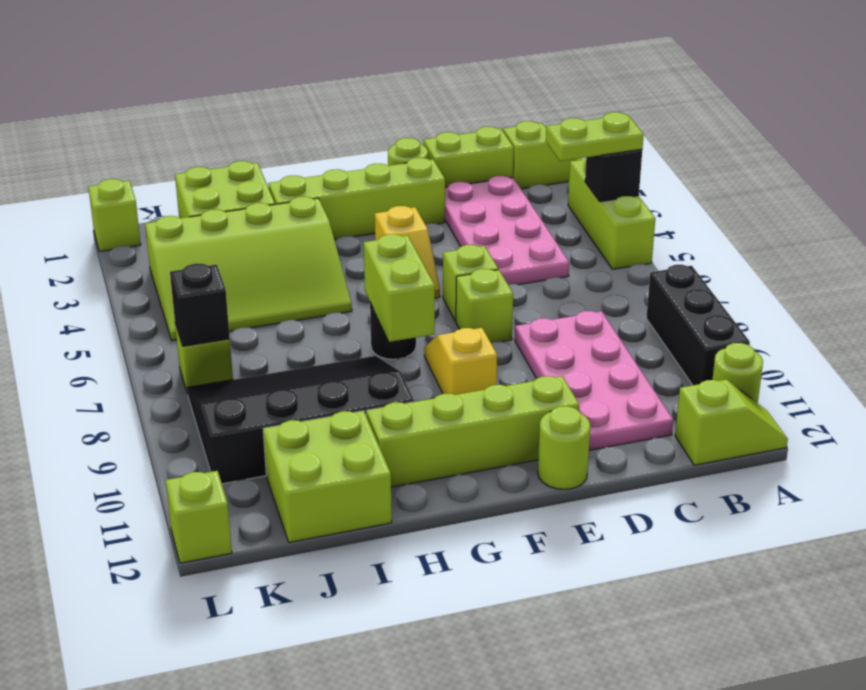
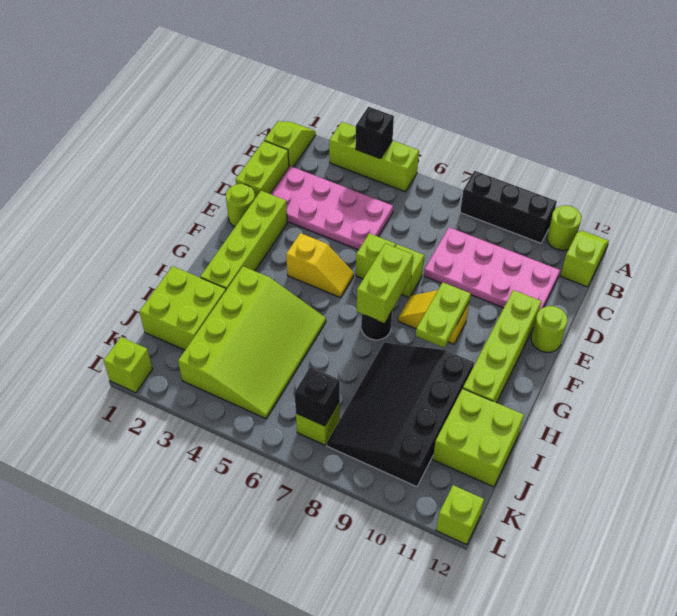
lime plate A4:B4 level 3 -> lime plate F9:G9 level 2
lime brick G7:G8 level 2 -> lime brick F7:G7 level 2

